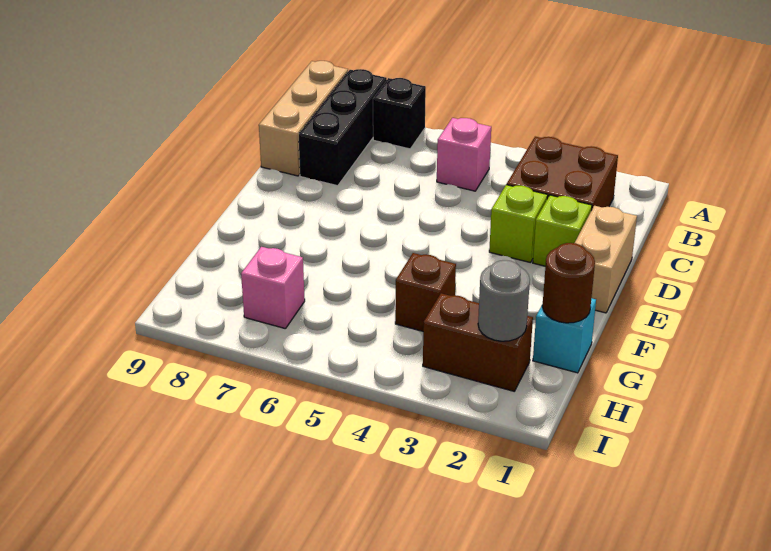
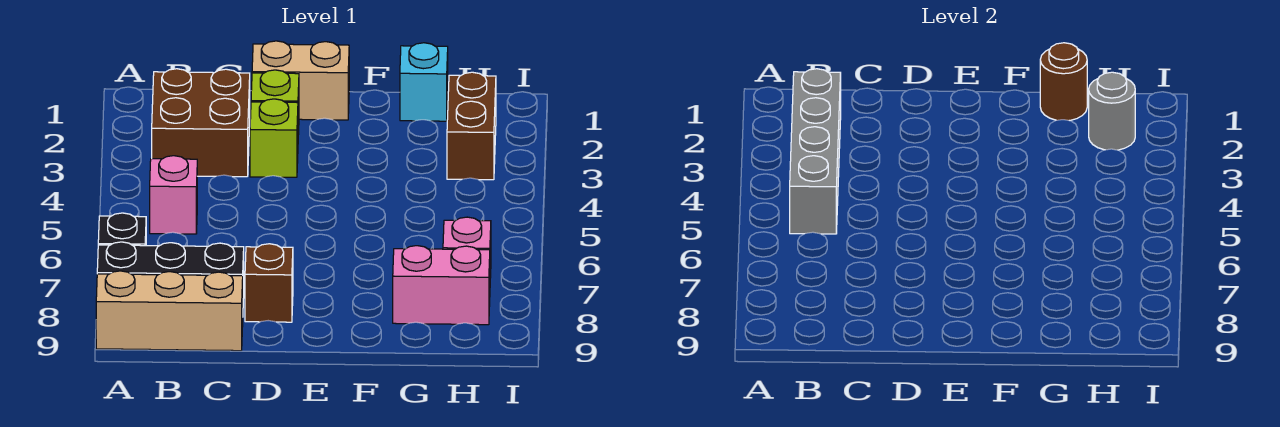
none -> grey brick B2:B5 level 2
brown brick G4 level 1 -> brown brick D8 level 1
none -> pink brick G8:H8 level 1

